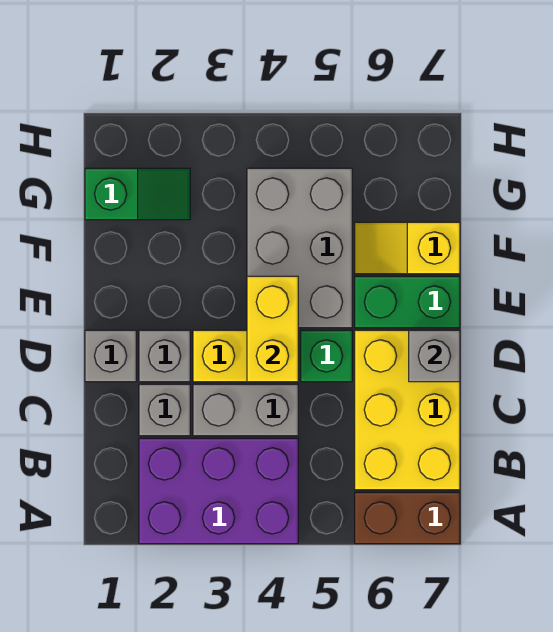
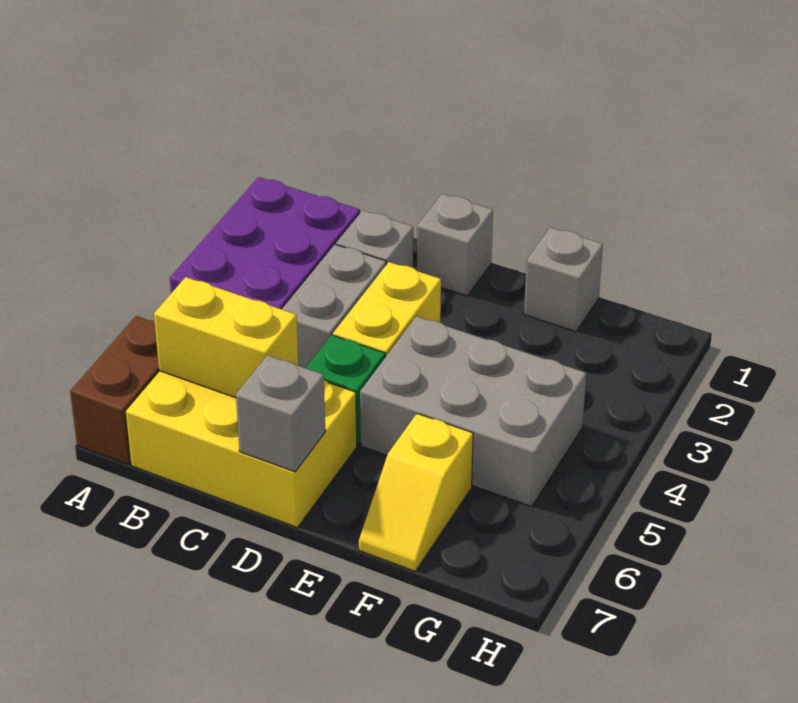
grey brick D2 level 1 -> grey brick F1 level 1
yellow brick D4:E4 level 2 -> yellow brick B6:C6 level 2
green brick E6:E7 level 1 -> none
yellow slope F6:F7 level 1 top 7 -> yellow slope F6:F7 level 1 top 6
green slope G1:G2 level 1 top 1 -> none

